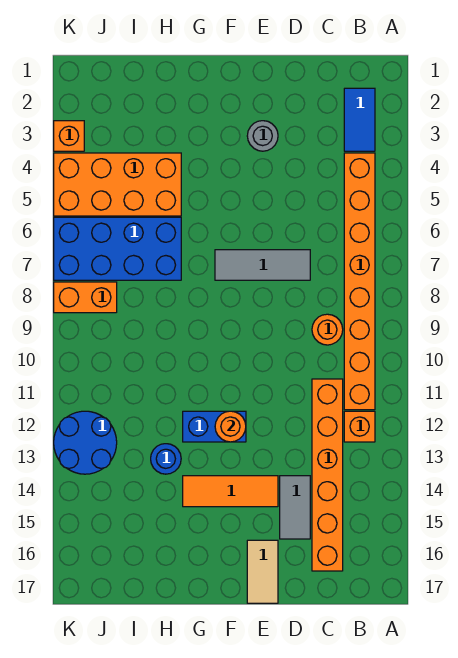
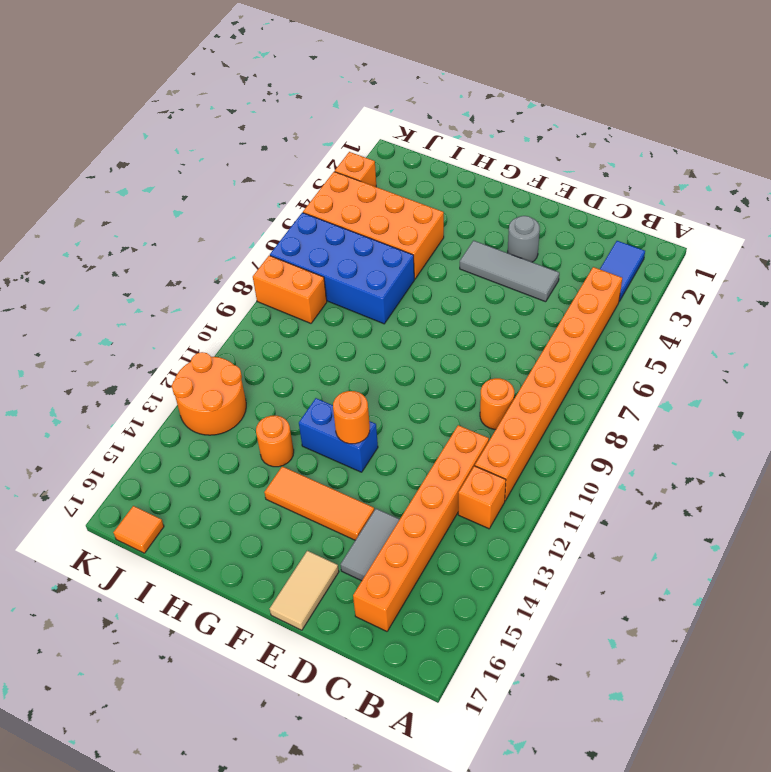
grey tile D7:F7 level 1 -> grey tile D4:F4 level 1
blue round brick H13 level 1 -> orange round brick H13 level 1
blue round brick J12:K13 level 1 -> orange round brick J12:K13 level 1
none -> orange tile J17 level 1

